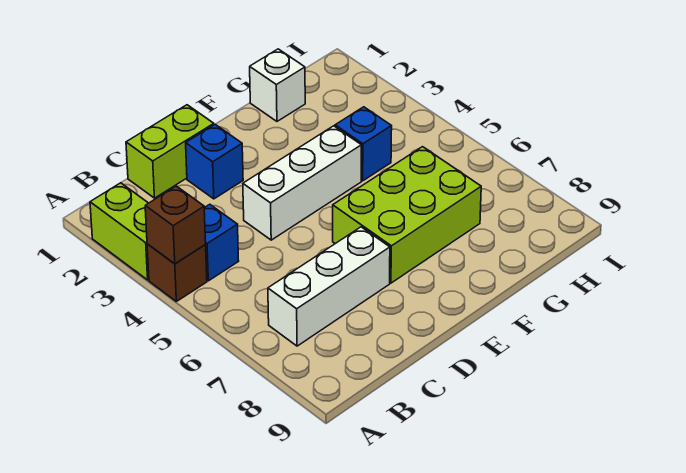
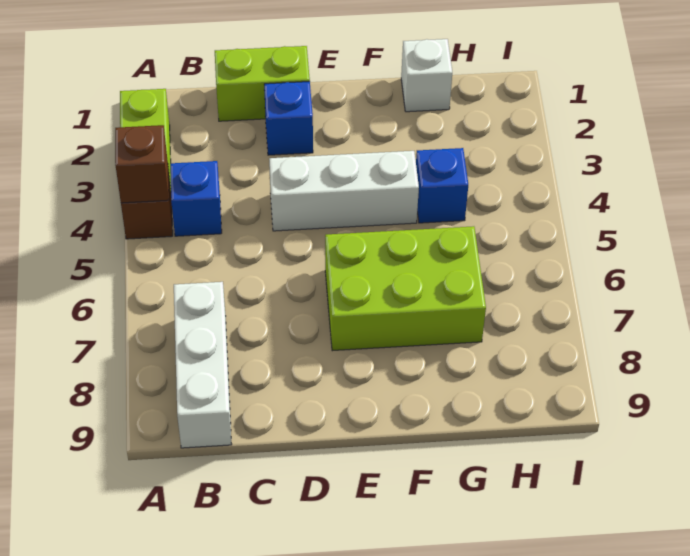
white brick B7:D7 level 1 -> white brick B7:B9 level 1

